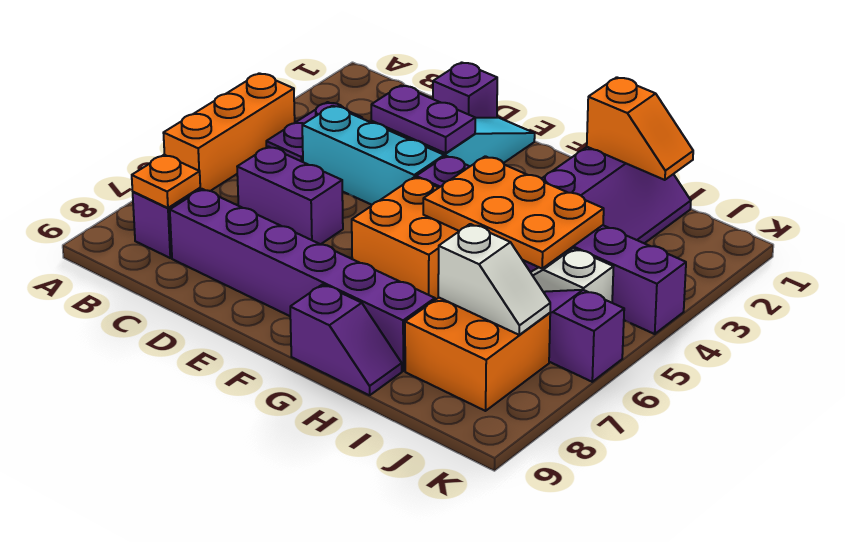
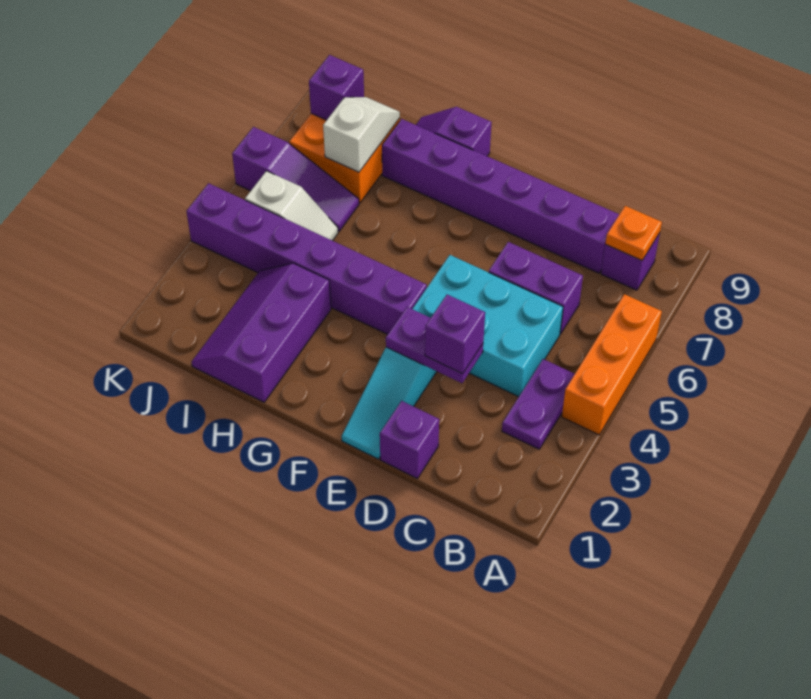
cyan brick C4:E4 level 1 -> cyan brick C4:E5 level 1
none -> purple brick D3 level 3
orange brick F5:G6 level 1 -> none
orange plate G4:I5 level 2 -> none
orange slope H1:I1 level 2 top H -> none
white slope I7:J7 level 2 top I -> white slope I7:I8 level 2 top 7
none -> purple brick J8 level 2

